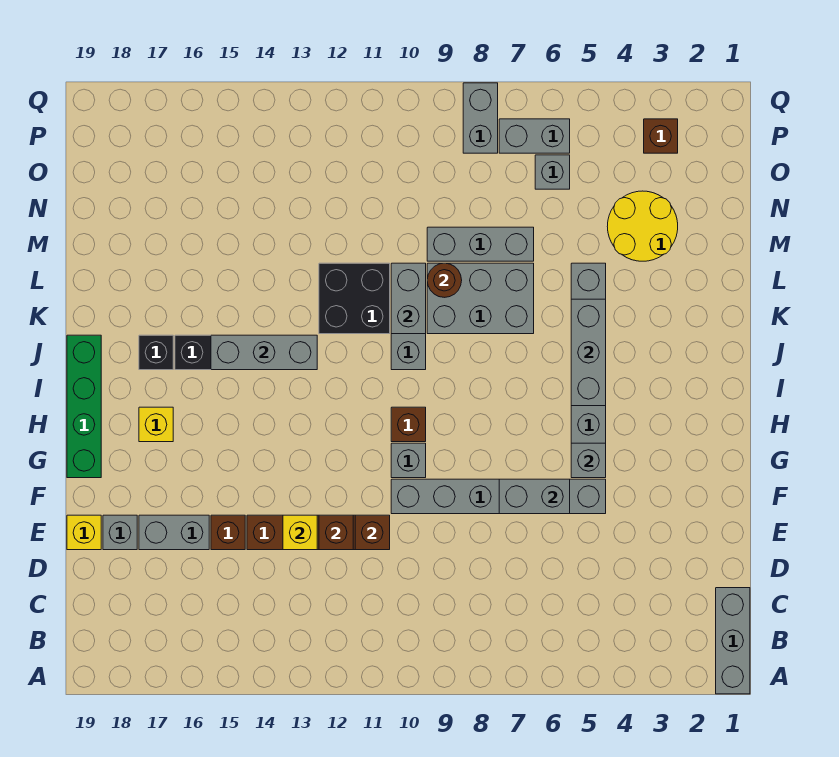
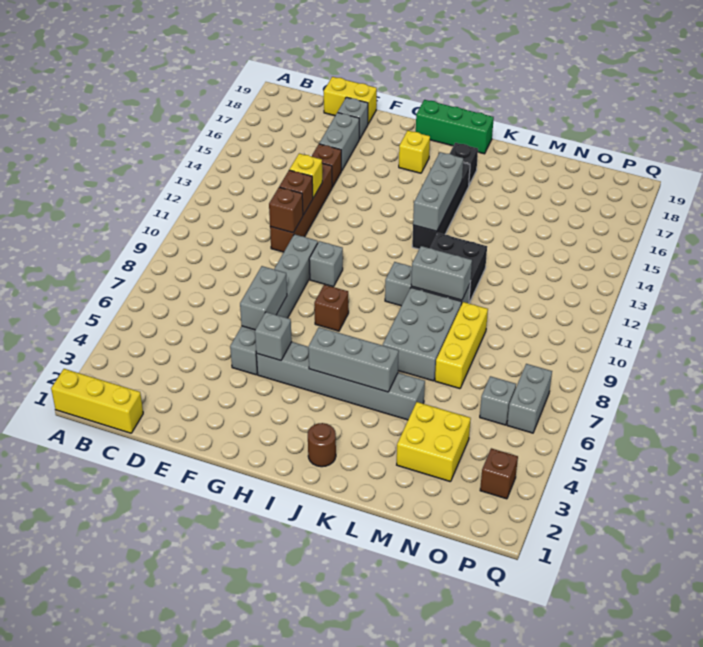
grey brick A1:C1 level 1 -> yellow brick A1:C1 level 1
yellow brick E19 level 1 -> yellow brick D19:E19 level 1
green brick G19:J19 level 1 -> green brick H19:J19 level 1
brown brick H10 level 1 -> brown brick H8 level 1
brown round brick L9 level 2 -> brown round brick J2 level 1
yellow round brick M3:N4 level 1 -> yellow brick M3:N4 level 1
grey brick M7:M9 level 1 -> yellow brick M7:M9 level 1
grey brick P8:Q8 level 1 -> none

